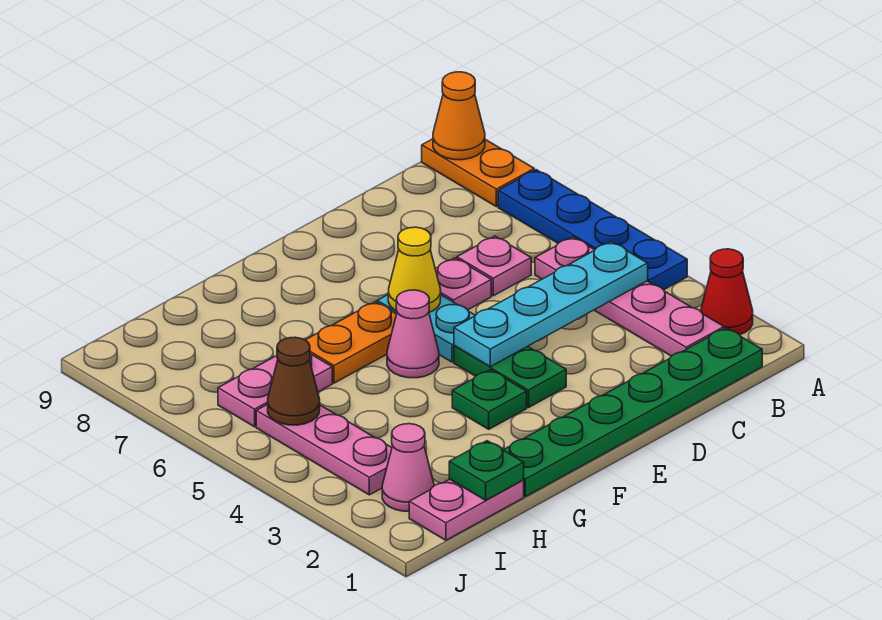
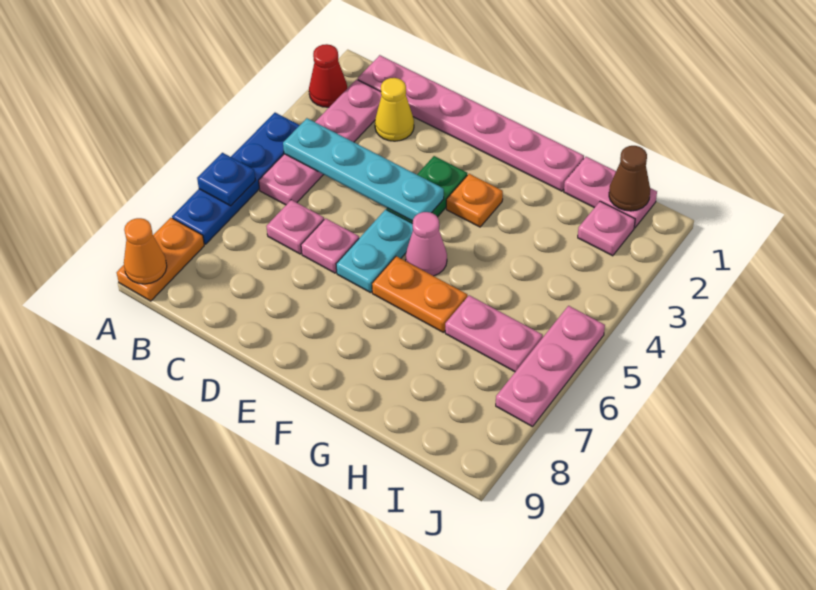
none -> blue plate A6 level 2
green plate B1:G1 level 1 -> pink plate B1:G1 level 1
yellow cone E6 level 2 -> yellow cone C2 level 1
green plate F3 level 1 -> orange plate F3 level 1
green plate H1 level 2 -> none
pink cone I2 level 1 -> pink plate I2 level 1
pink plate I3:I5 level 1 -> pink plate J5:J7 level 1
brown cone I5 level 2 -> brown cone I1 level 2

